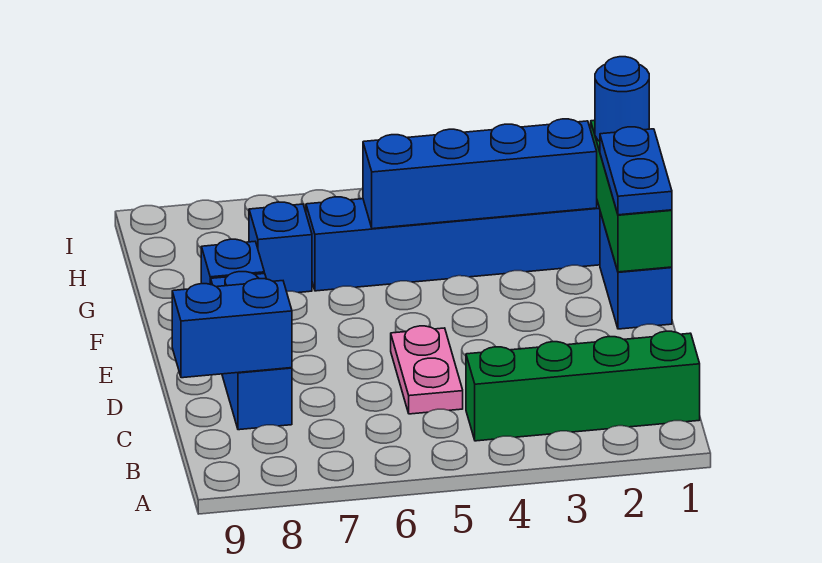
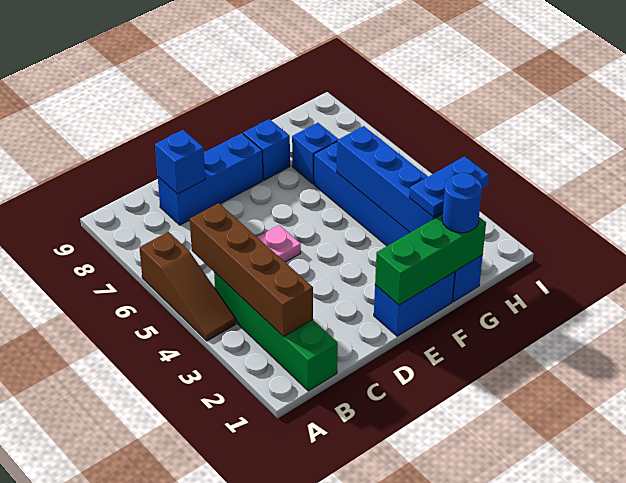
none -> brown slope A4:A6 level 1 top 6
none -> brown brick B2:B5 level 2
blue brick C8:C9 level 2 -> blue brick C8 level 2
blue plate E1:F1 level 3 -> blue plate G2:H2 level 3

